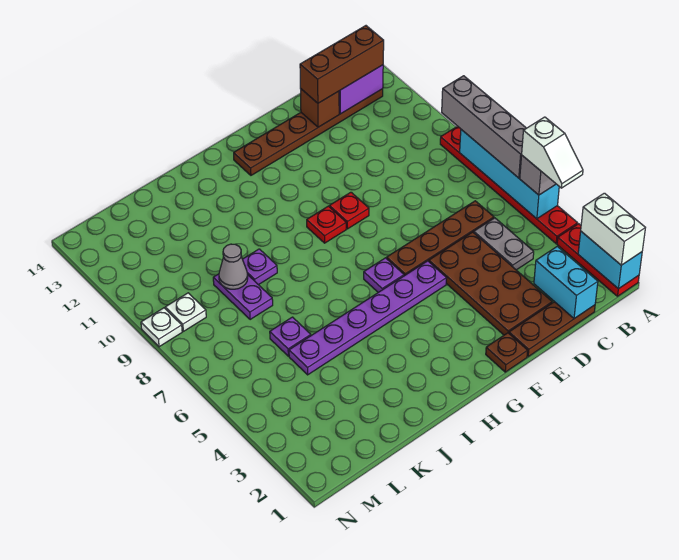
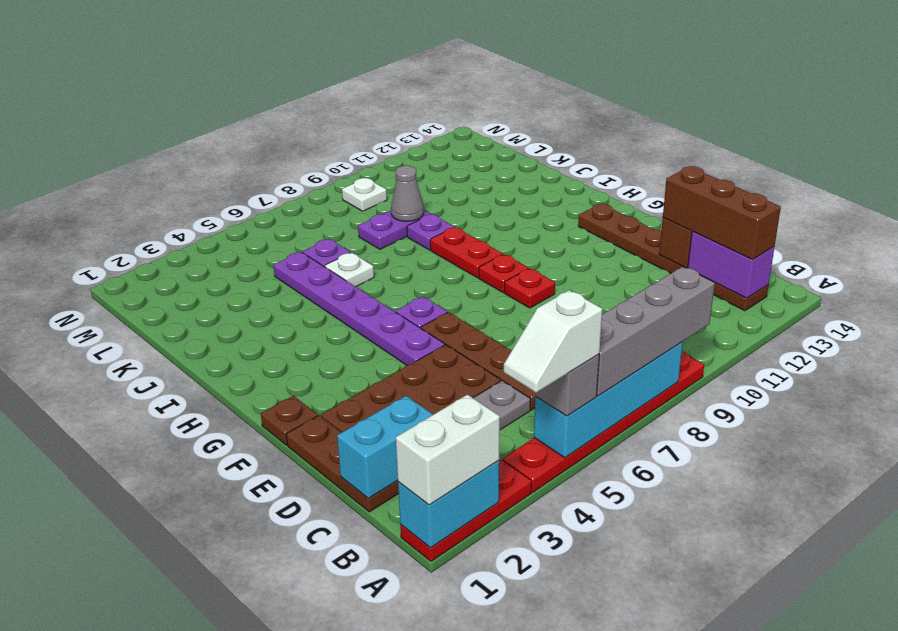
none -> red plate H9:I9 level 1
white plate N9 level 1 -> white plate J6 level 1

